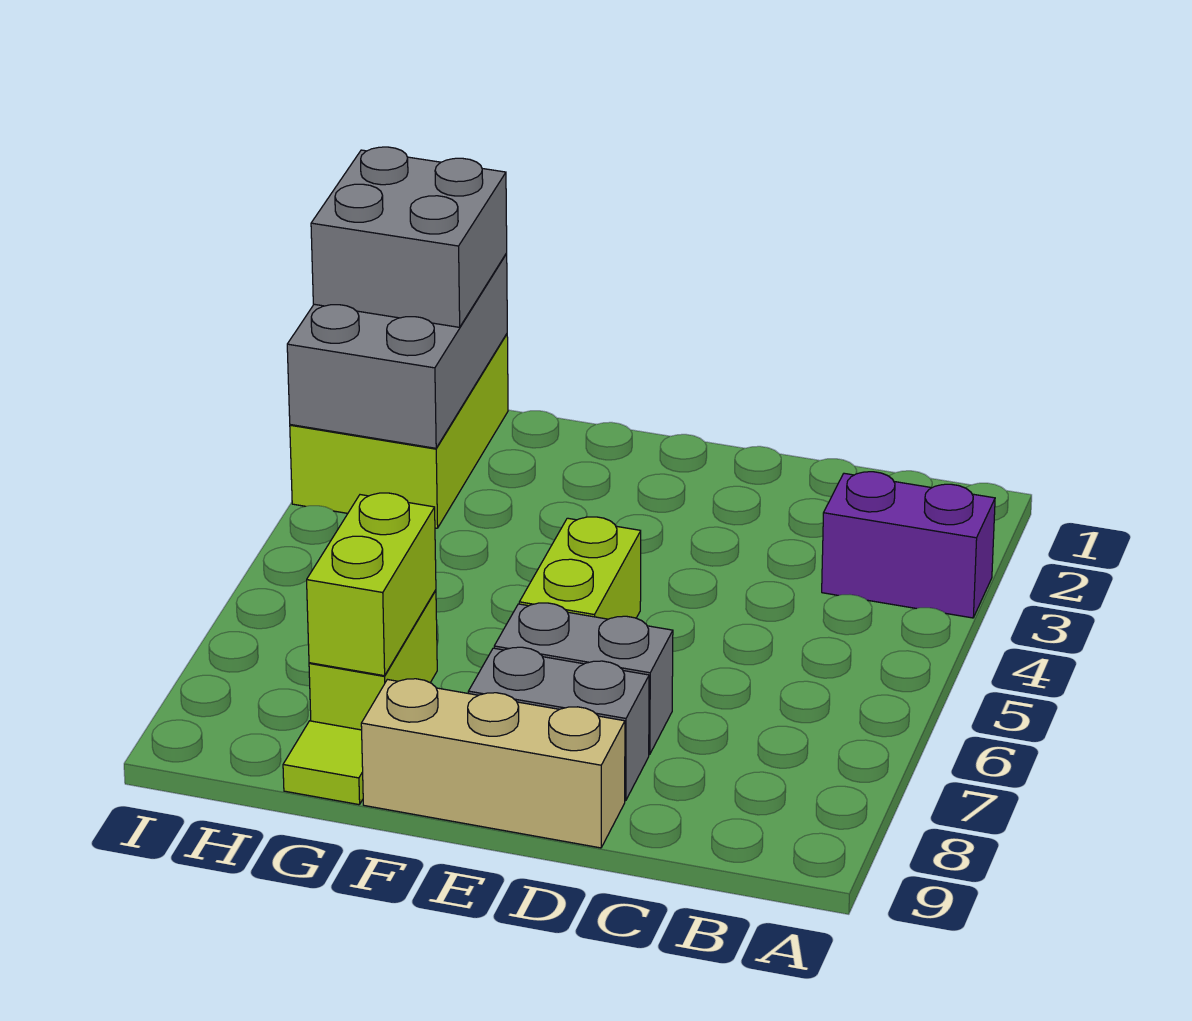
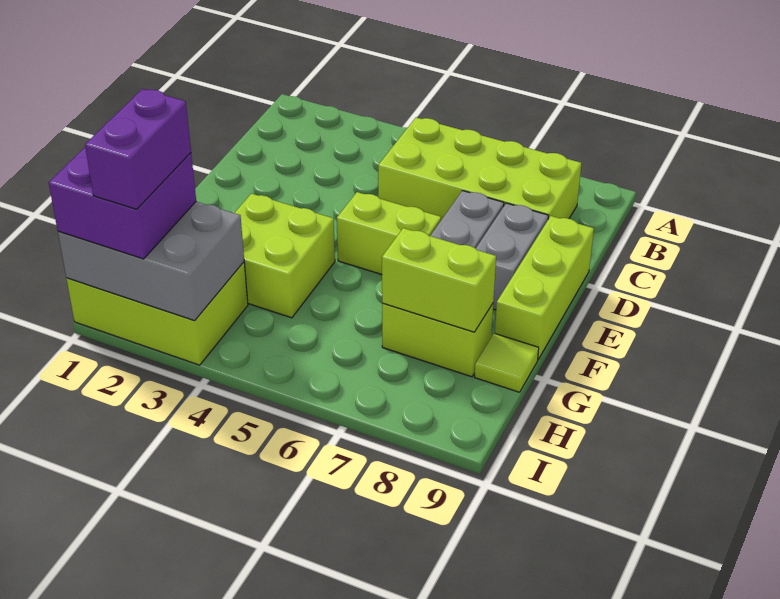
purple brick A3:B3 level 1 -> purple brick H2:I2 level 4
none -> lime brick B5:C8 level 1
tan brick D9:F9 level 1 -> lime brick D9:F9 level 1
none -> lime brick F3:G4 level 1
grey brick H1:I2 level 3 -> purple brick H1:I2 level 3

